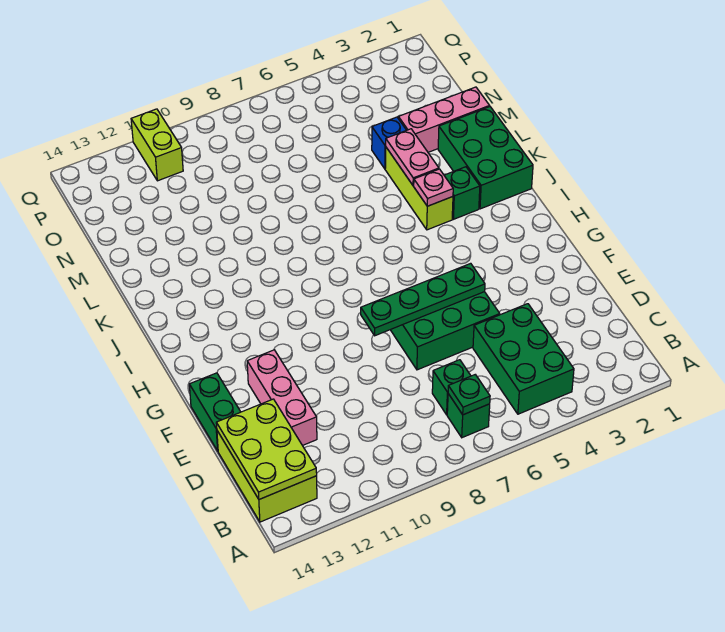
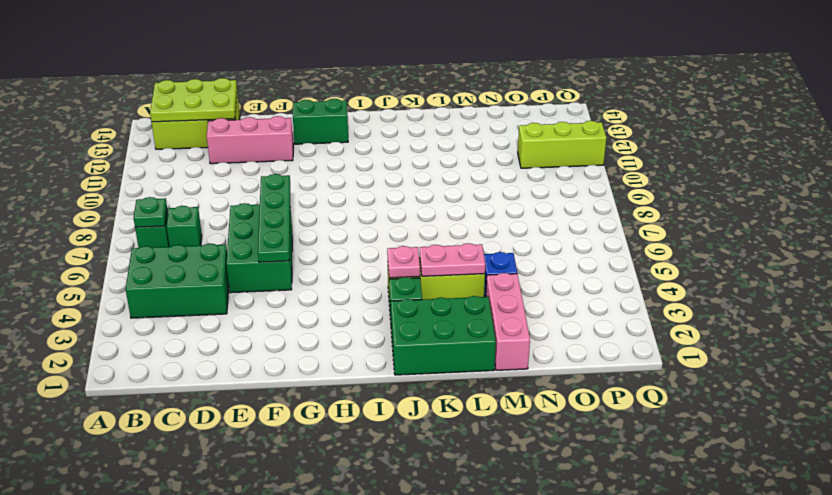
green brick E14:F14 level 1 -> green brick G13:H13 level 1
lime brick P11:Q11 level 1 -> lime brick O11:Q11 level 1

